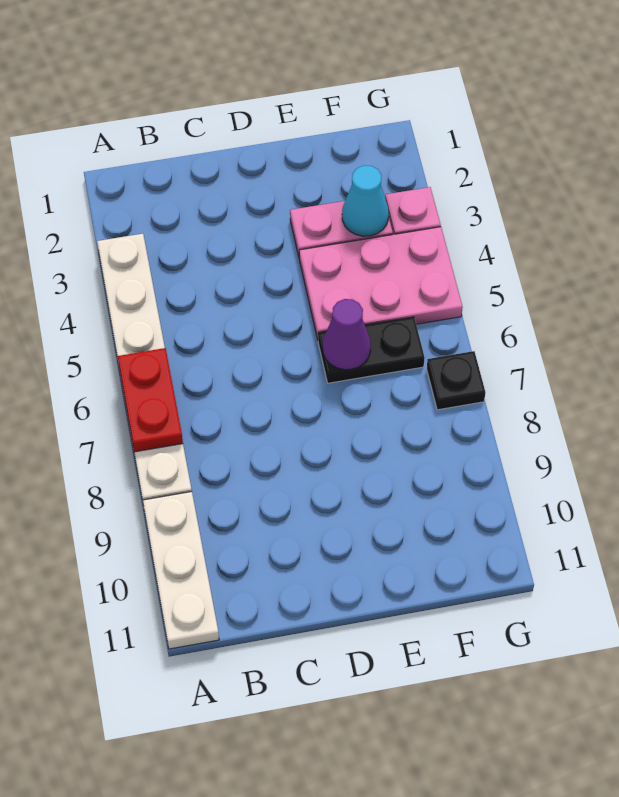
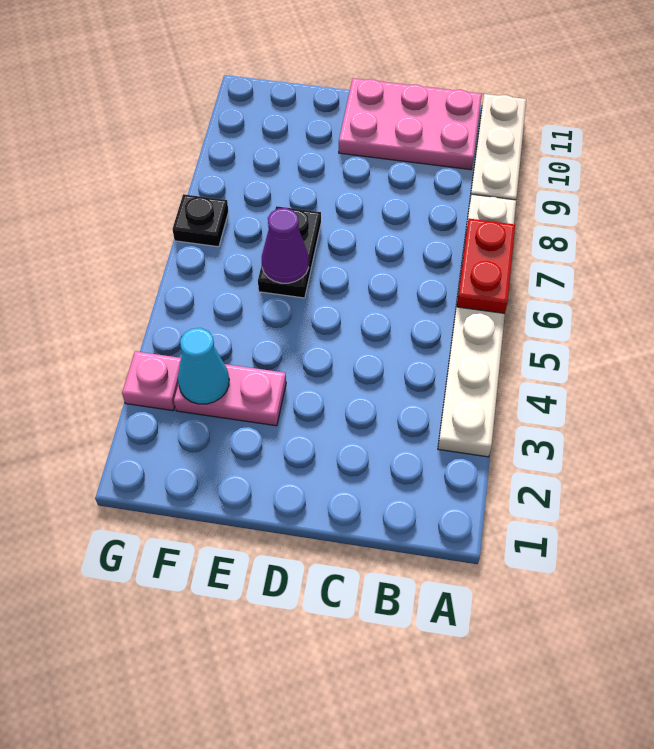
pink plate E4:G5 level 1 -> pink plate B10:D11 level 1
black plate E6:F6 level 1 -> black plate E6:E7 level 1

